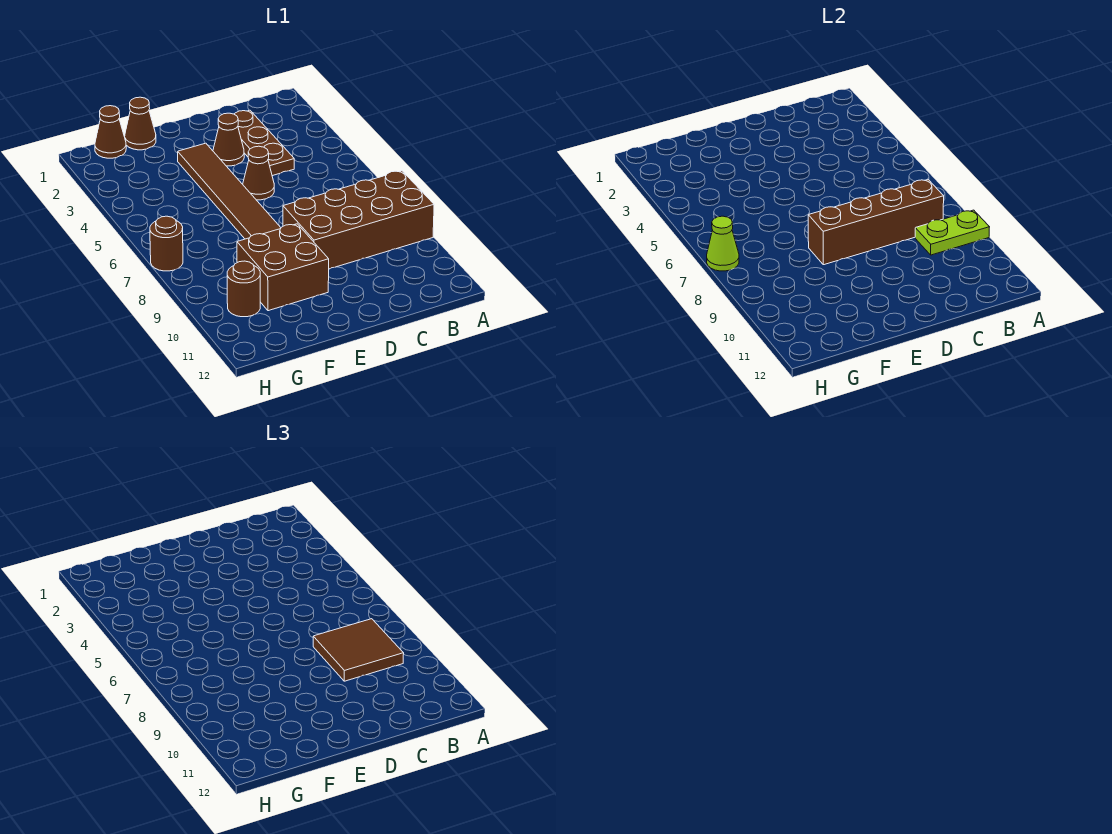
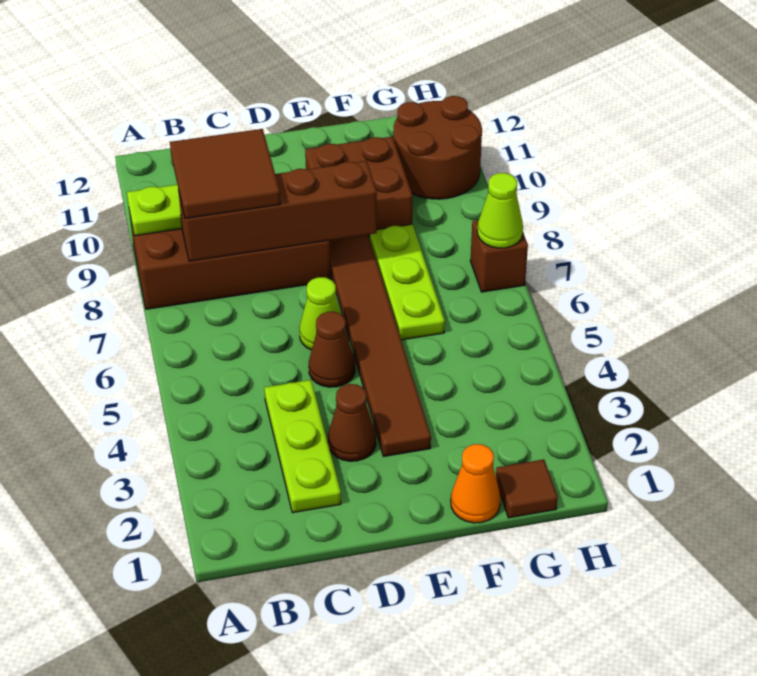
brown plate C2:C4 level 1 -> lime plate C2:C4 level 1
none -> lime cone D6 level 1
brown cone F1 level 1 -> orange cone F1 level 1
none -> lime plate F6:F8 level 1
brown cone G1 level 1 -> brown tile G1 level 1
brown round brick G10 level 1 -> brown round brick G10:H11 level 1
brown round brick H7 level 1 -> brown brick H7 level 1

